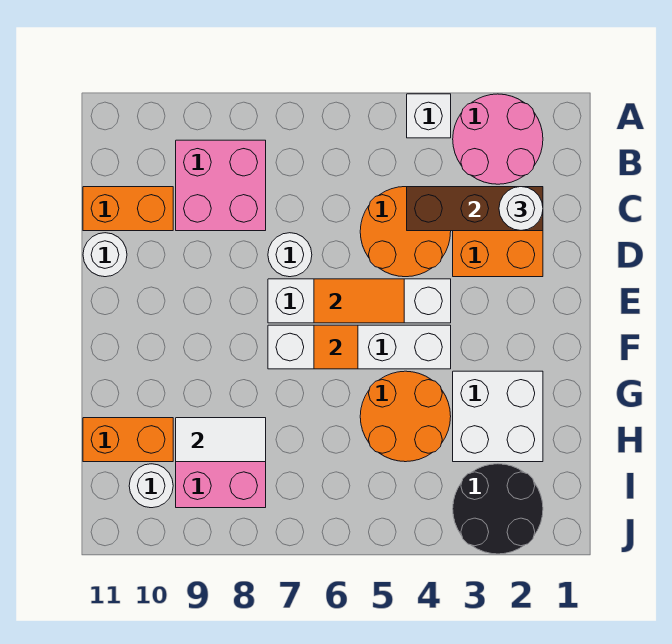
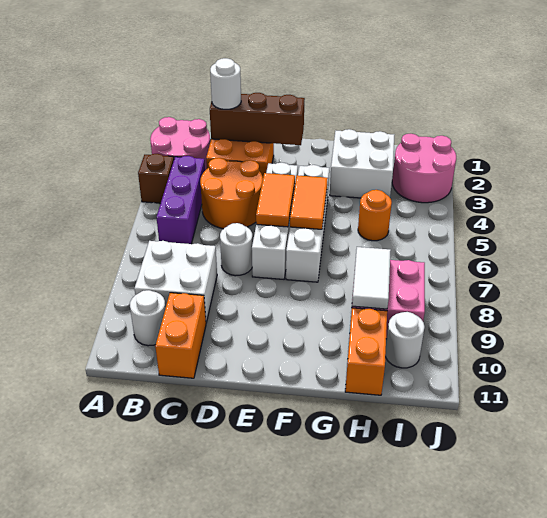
white brick A4 level 1 -> brown brick A4 level 1
none -> purple brick B4:B6 level 1
pink brick B8:C9 level 1 -> white brick B8:C9 level 1
brown brick C2:C4 level 2 -> brown brick C2:E2 level 2
white round brick D11 level 1 -> white round brick B10 level 1
orange tile F6 level 2 -> orange tile F5:F6 level 2
orange round brick G4:H5 level 1 -> orange round brick H5 level 1
black round brick I2:J3 level 1 -> pink round brick I2:J3 level 1

